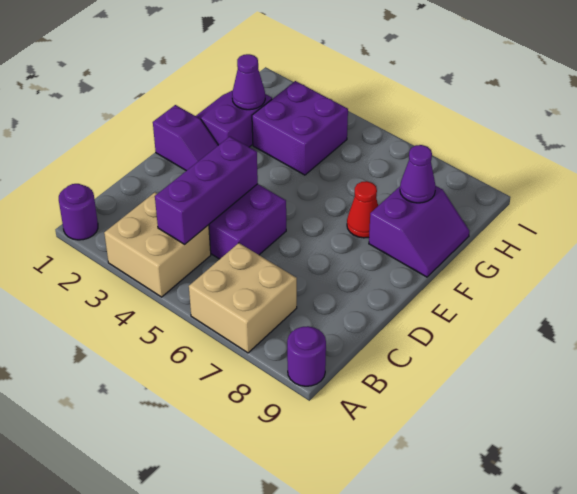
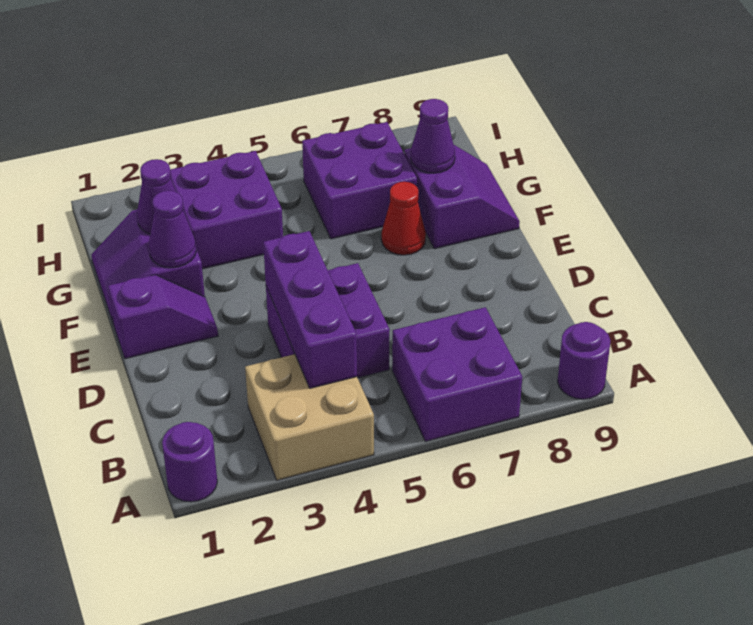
tan brick A6:B7 level 1 -> purple brick A6:B7 level 1
none -> purple cone F2 level 2
none -> purple brick G6:H7 level 1

